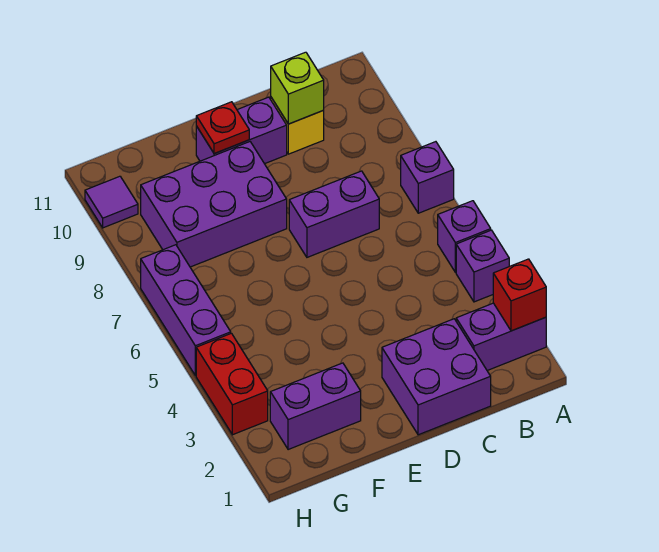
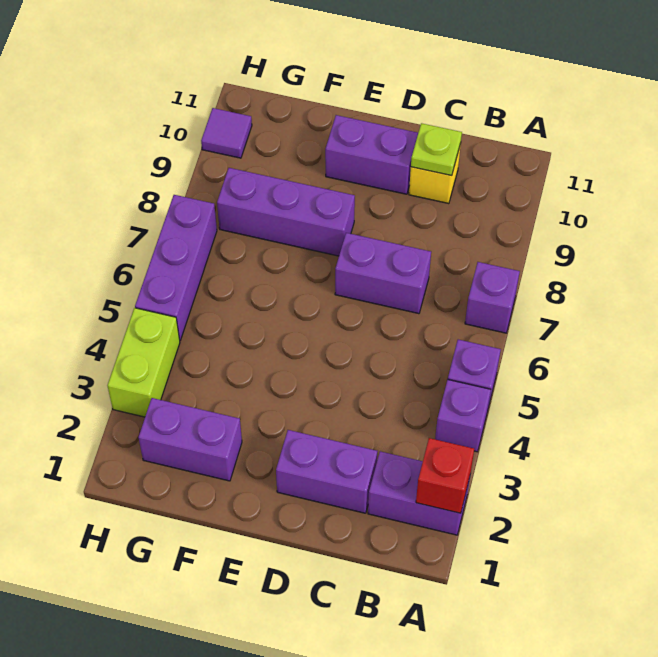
purple brick C1:D2 level 1 -> purple brick C2:D2 level 1
lime brick C10 level 2 -> lime plate C10 level 2
purple brick E8:G9 level 1 -> purple brick E8:G8 level 1
red plate E10 level 2 -> none
red brick H3:H4 level 1 -> lime brick H3:H4 level 1

